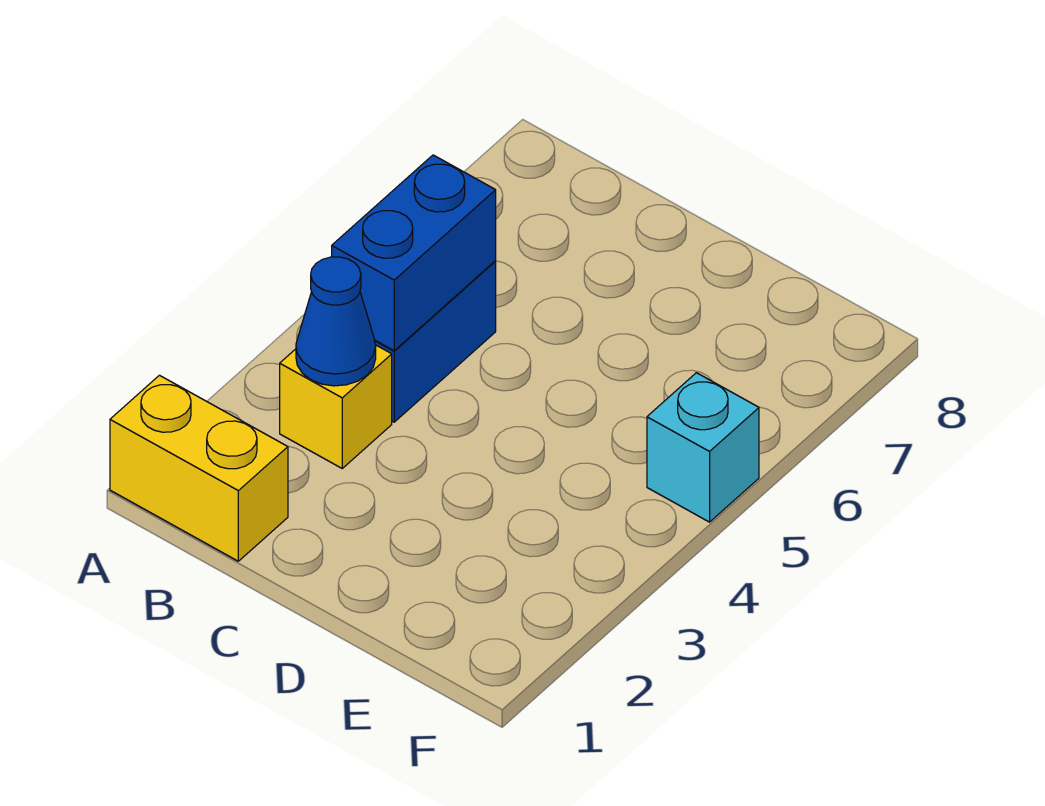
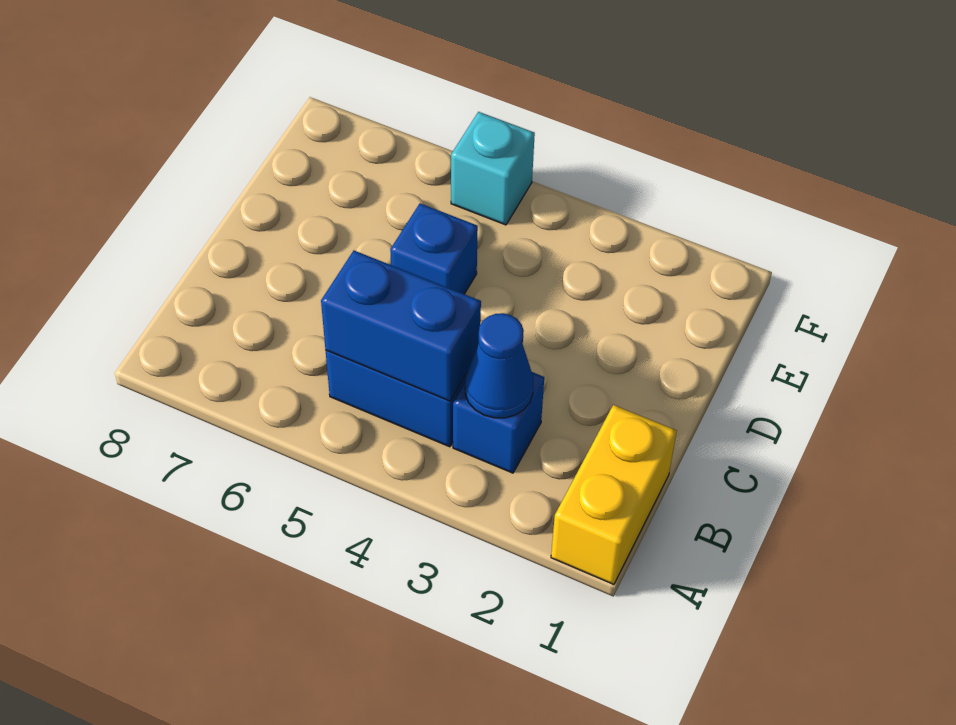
yellow brick B3 level 1 -> blue brick B3 level 1
none -> blue brick D5 level 1

